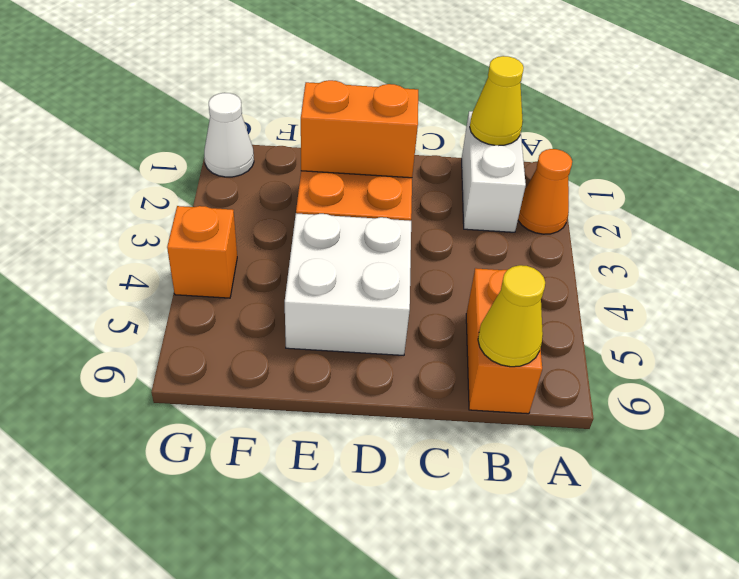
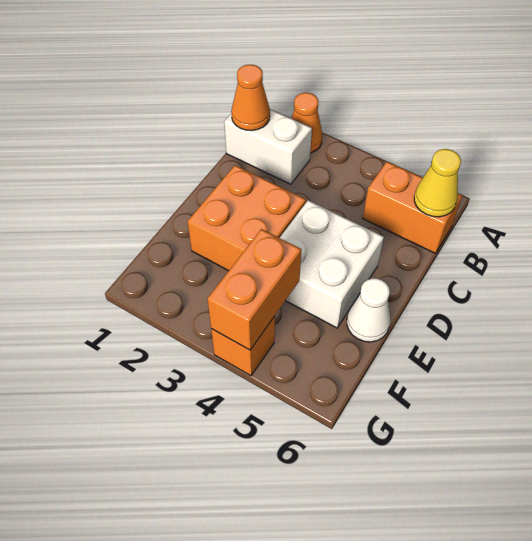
yellow cone B1 level 2 -> orange cone B1 level 2
orange brick D2:E2 level 2 -> orange brick F4:G4 level 2
white cone G1 level 1 -> white cone E6 level 1

